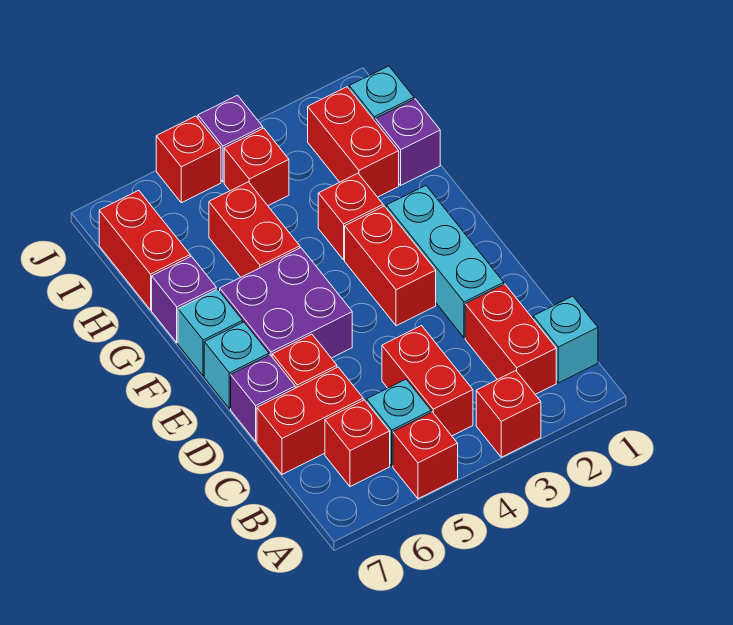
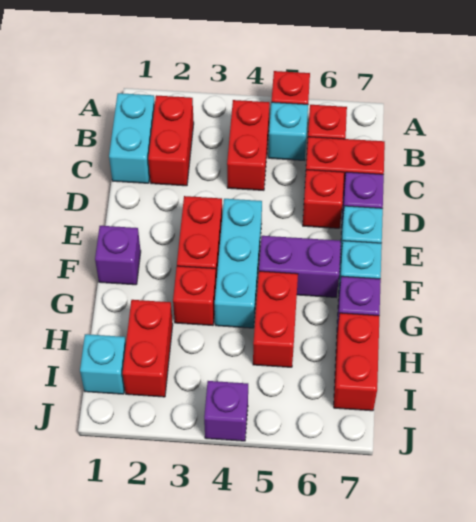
red brick A3 level 1 -> none
cyan brick B1 level 1 -> cyan brick B1:C1 level 1
cyan brick D2:F2 level 1 -> cyan brick E4:G4 level 1
purple brick E5:F6 level 1 -> purple brick F5:F6 level 1
purple brick H1 level 1 -> purple brick F1 level 1
red brick I4 level 1 -> none
red brick J5 level 1 -> none

